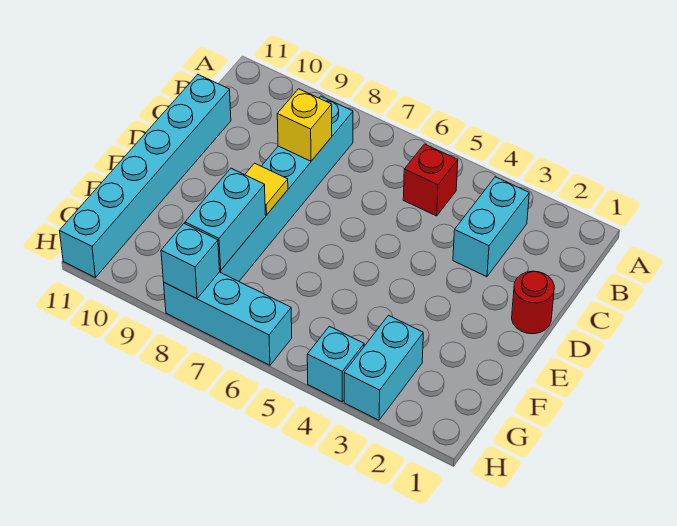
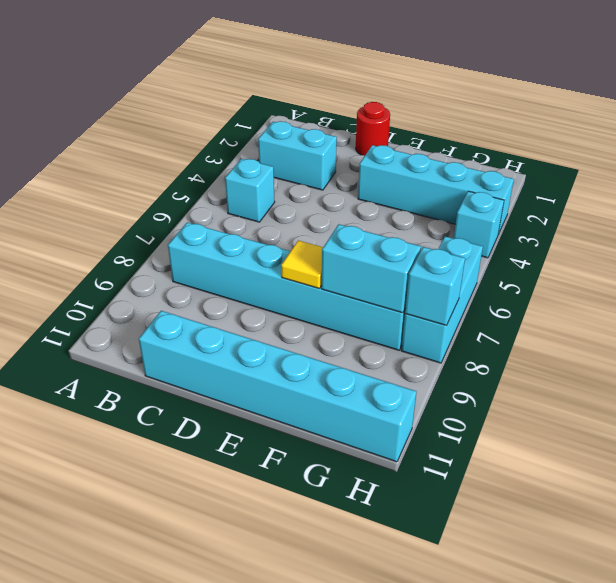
red brick B5 level 1 -> cyan brick B5 level 1
yellow brick C8 level 2 -> none
cyan brick G3:H3 level 1 -> cyan brick E3:H3 level 1

